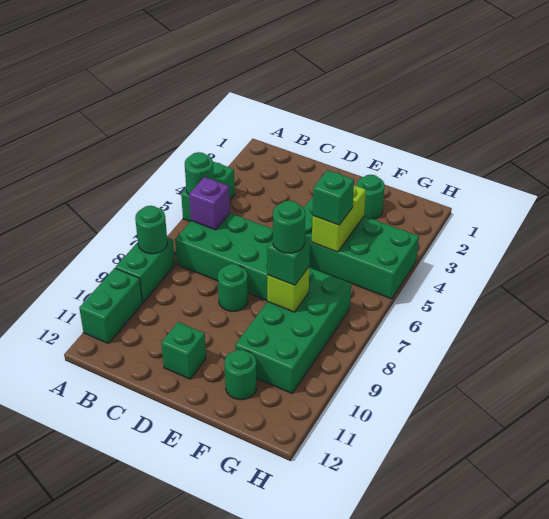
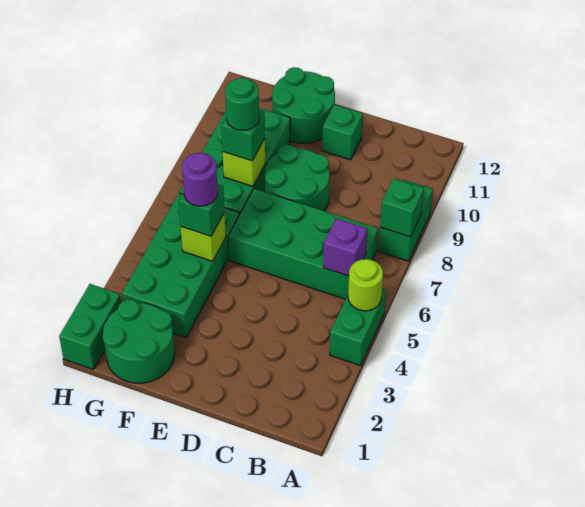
green round brick A5 level 2 -> lime round brick A5 level 2
green round brick A8 level 2 -> green brick A8 level 2
green brick A10:A11 level 1 -> green brick H1:H2 level 1
green round brick D8 level 1 -> green round brick D8:E9 level 1
green brick E4:H5 level 1 -> green brick F3:G6 level 1
green round brick F2 level 1 -> green round brick F1:G2 level 1
lime brick F4:F5 level 2 -> lime brick F5 level 2
none -> purple round brick F5 level 4
green round brick F11 level 1 -> green round brick E11:F12 level 1

